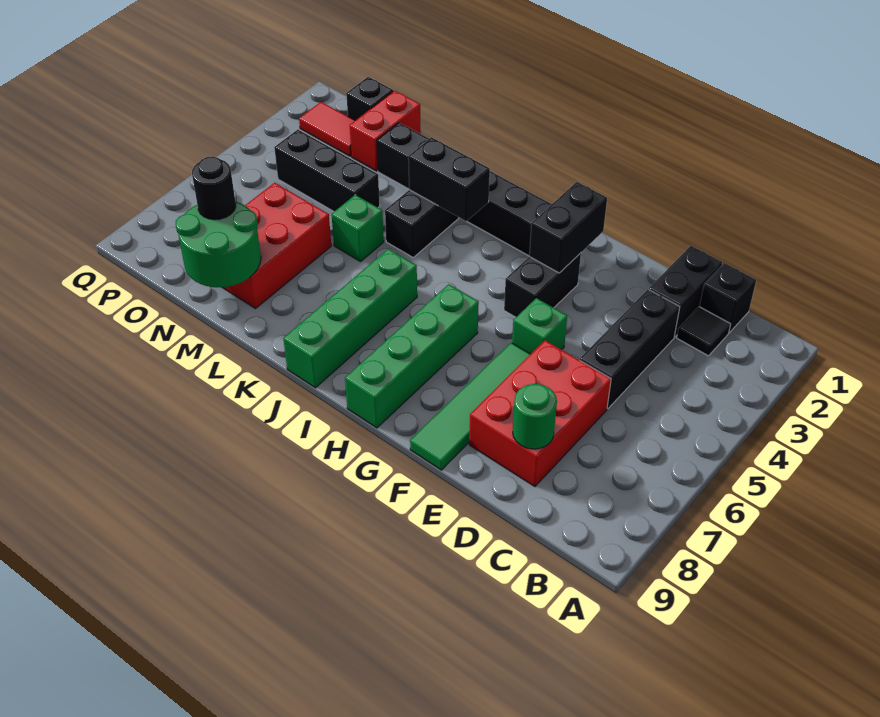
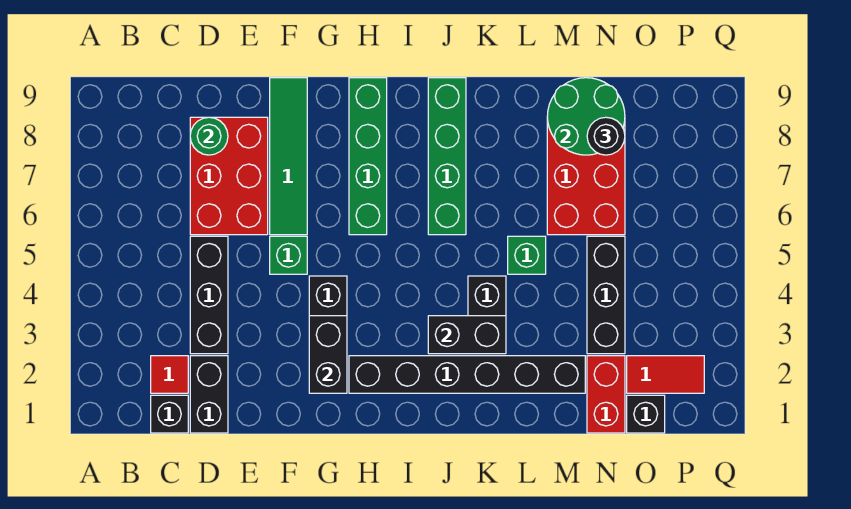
black tile C2 level 1 -> red tile C2 level 1
black brick M4:O4 level 1 -> black brick N3:N5 level 1

